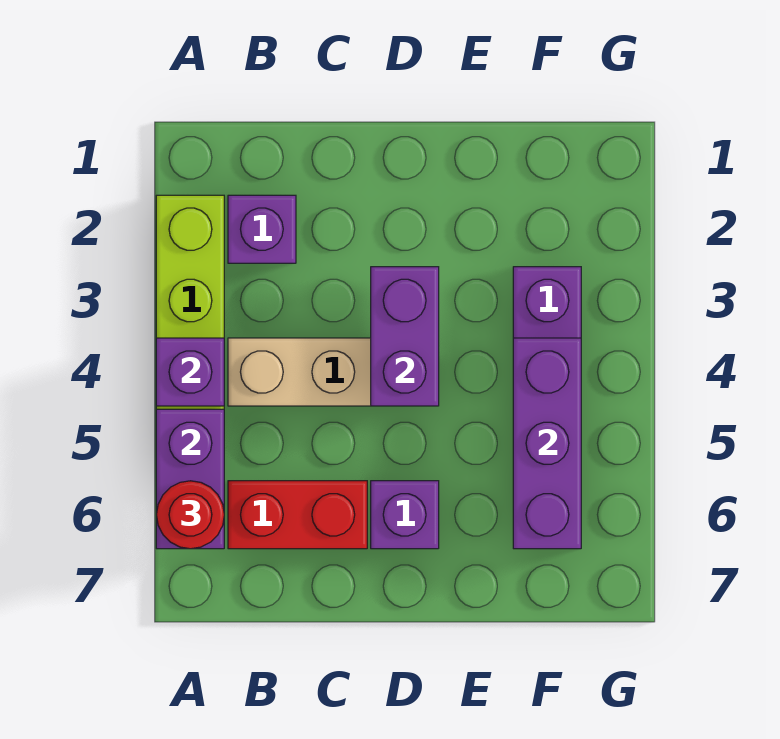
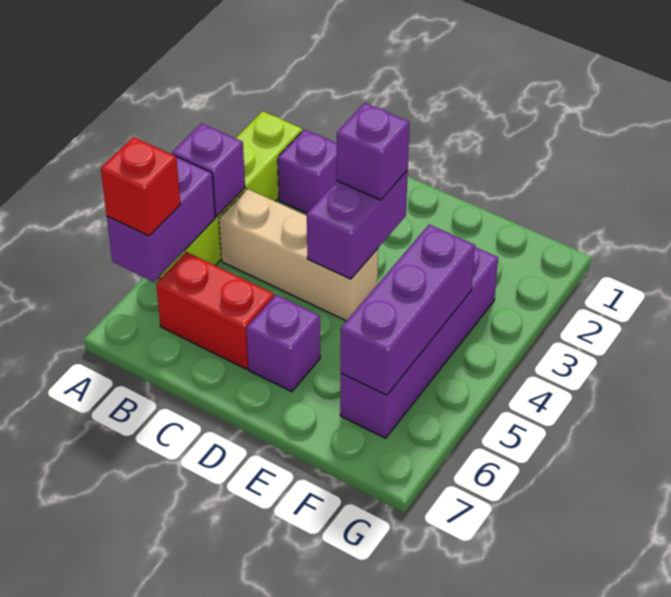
red round brick A6 level 3 -> red brick A6 level 3
none -> purple brick D3 level 3

